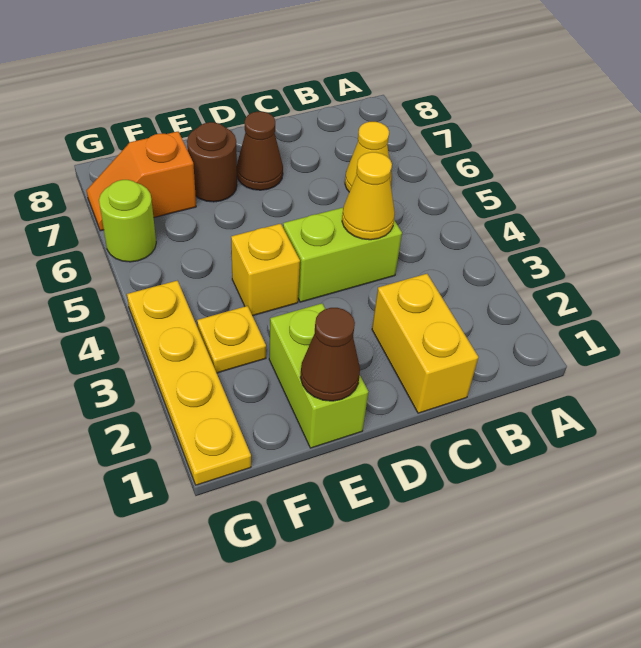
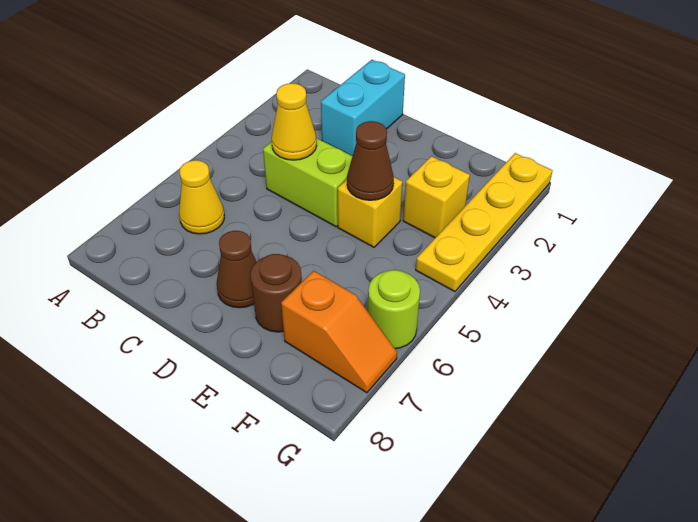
yellow brick C1:C2 level 1 -> cyan brick C1:C2 level 1
lime brick E1:E2 level 1 -> none
brown cone E1 level 2 -> brown cone E4 level 2
yellow plate F3 level 1 -> yellow brick F3 level 1

